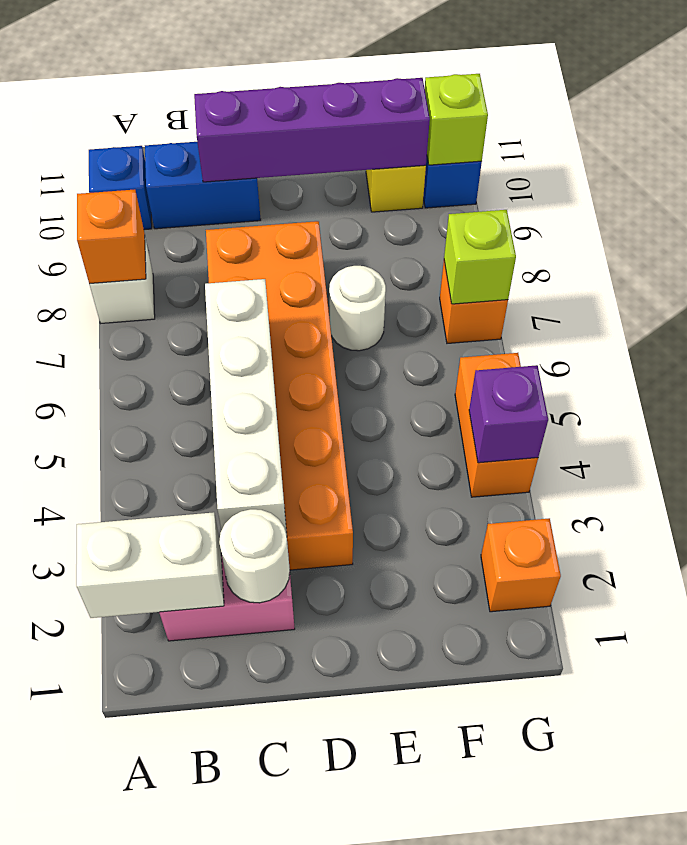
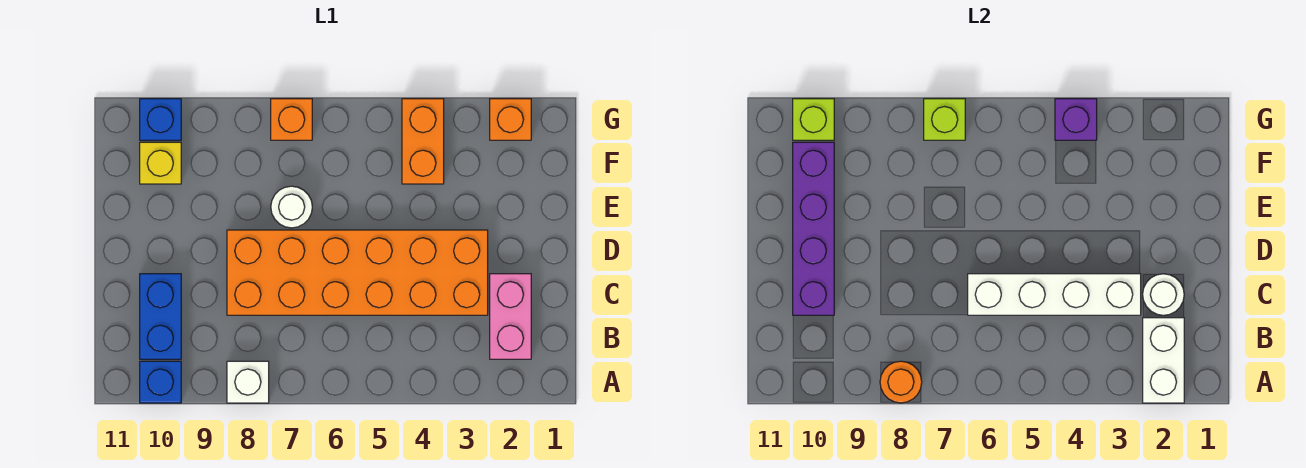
orange brick A8 level 2 -> orange round brick A8 level 2
orange brick G4:G5 level 1 -> orange brick F4:G4 level 1

